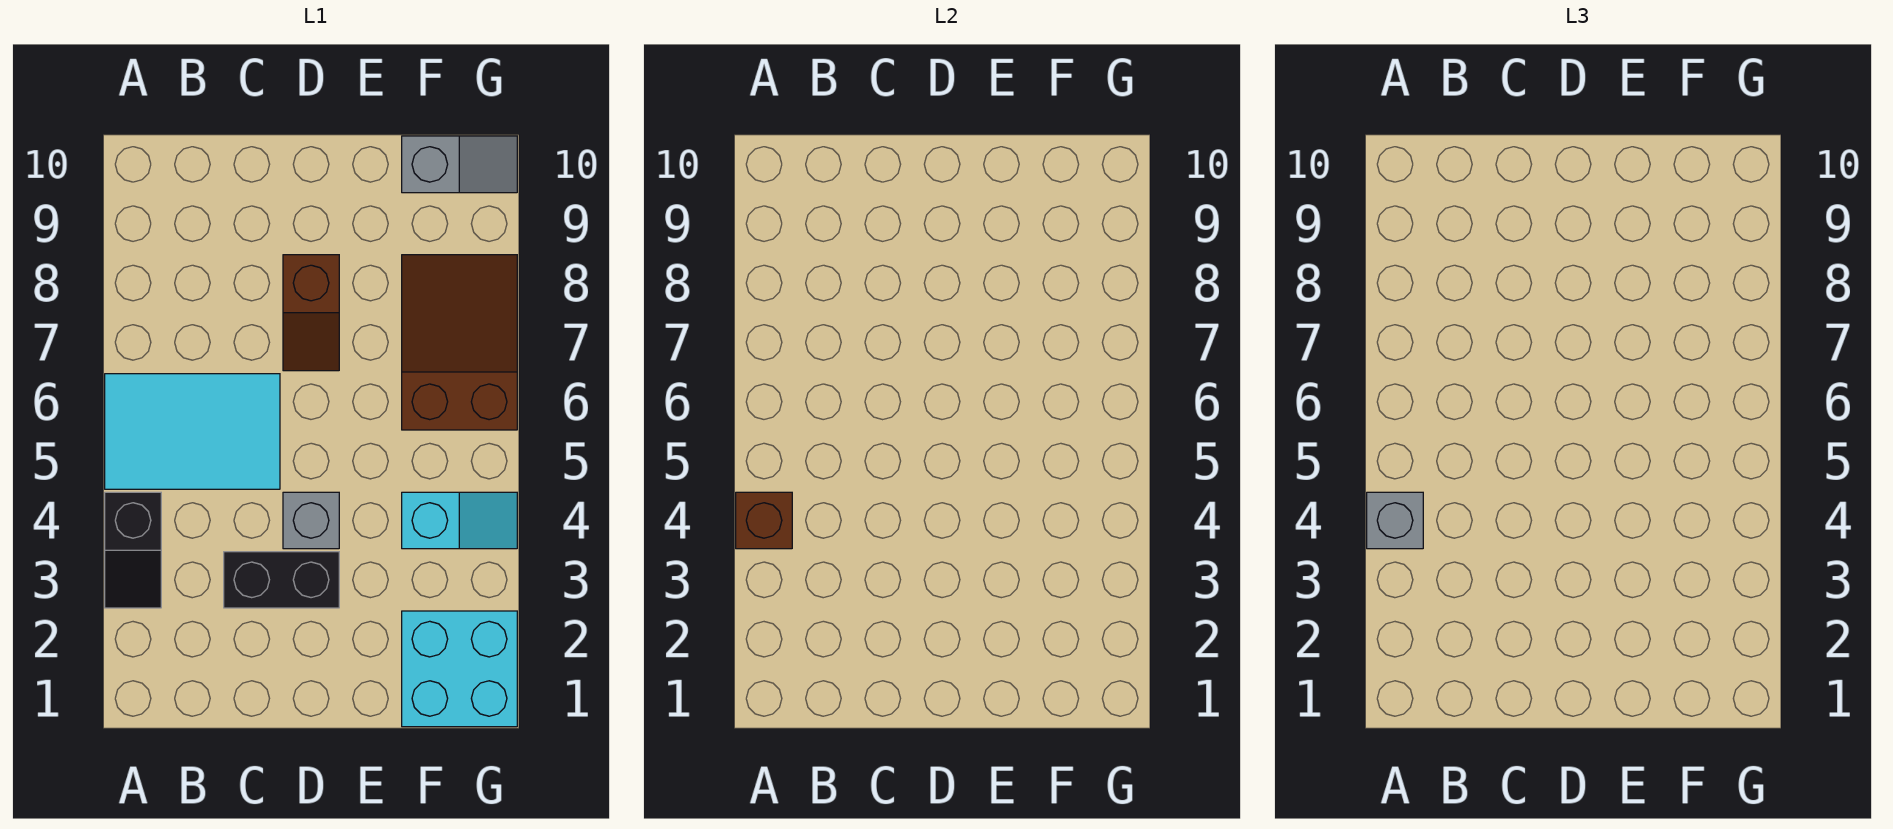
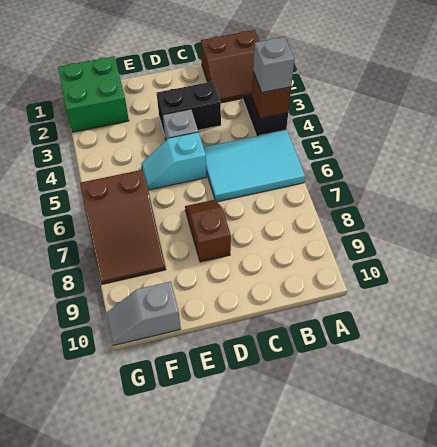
none -> brown slope A1:B2 level 1 top 1
cyan brick F1:G2 level 1 -> green brick F1:G2 level 1
cyan slope F4:G4 level 1 top F -> cyan slope D5:E5 level 1 top D

